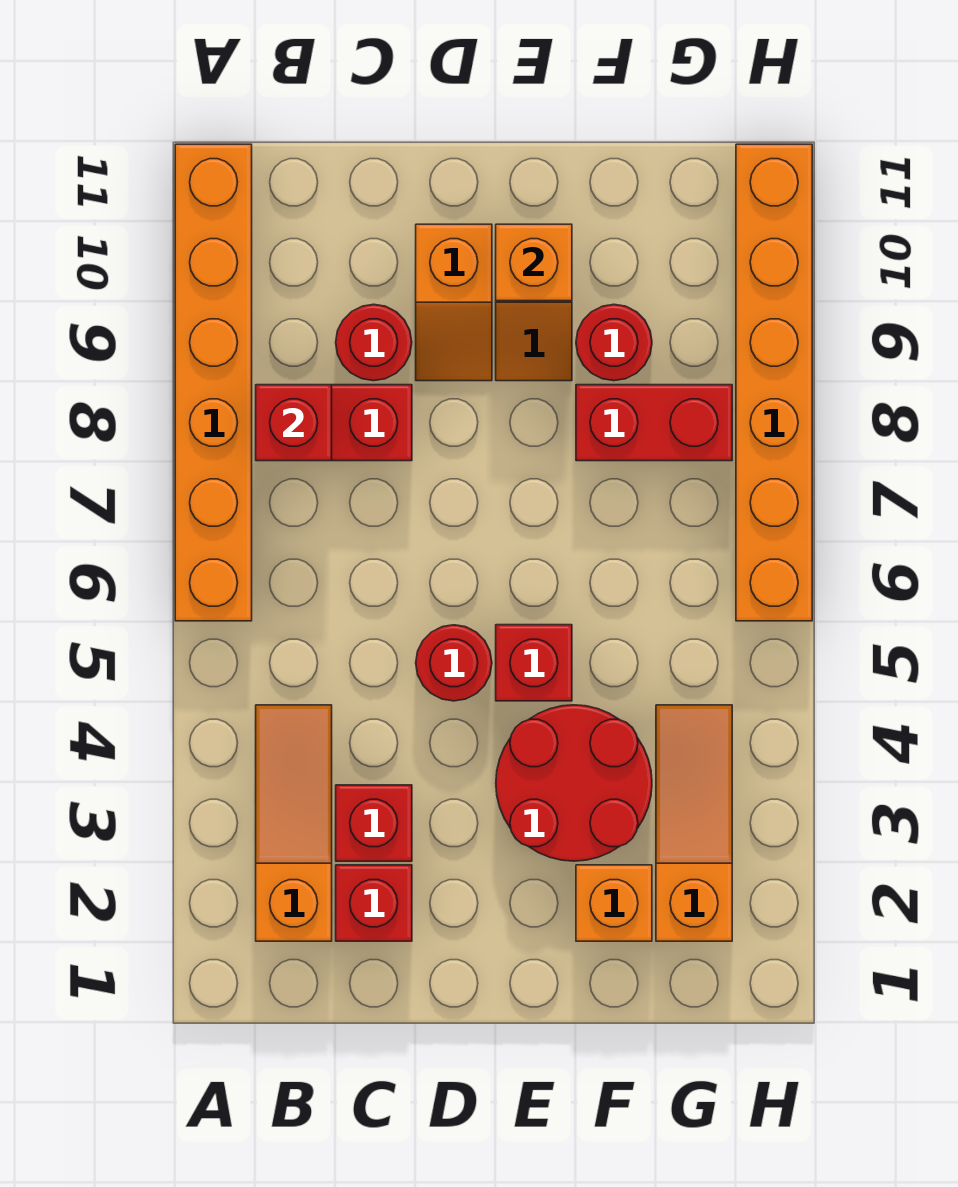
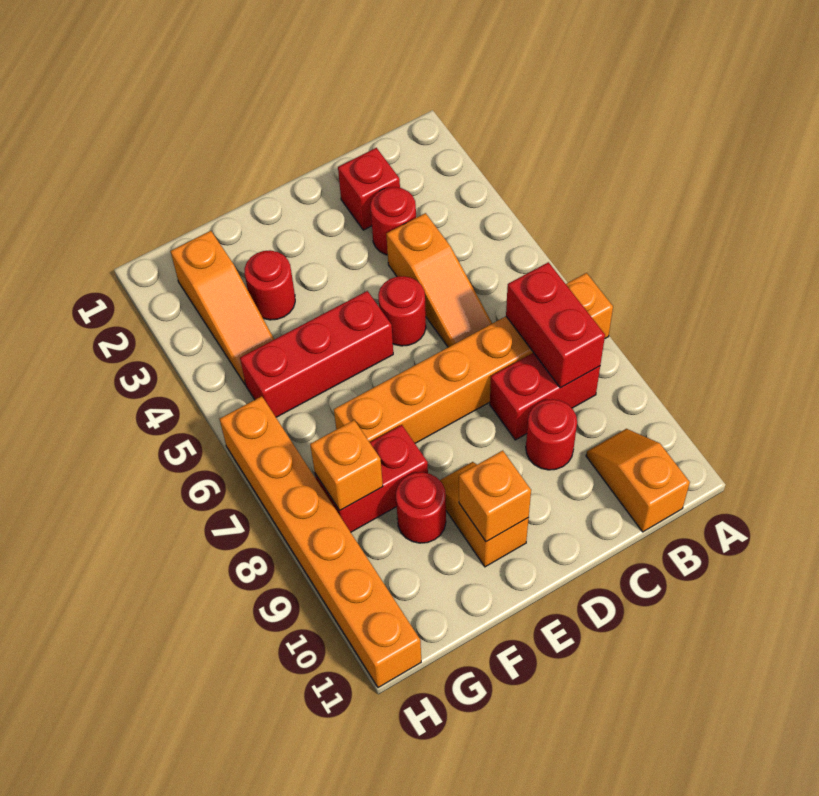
orange brick A6:A11 level 1 -> orange brick A7:F7 level 1
orange slope B2:B4 level 1 top 2 -> orange slope C4:C6 level 1 top 4
red brick B8 level 2 -> red brick B7:B8 level 2
red brick C3 level 1 -> red round brick C3 level 1
orange slope D9:D10 level 1 top 10 -> orange slope B10:B11 level 1 top 11
red round brick E3:F4 level 1 -> red round brick F3 level 1
red brick E5 level 1 -> red brick E5:G5 level 1
orange brick F2 level 1 -> orange brick G8 level 2

